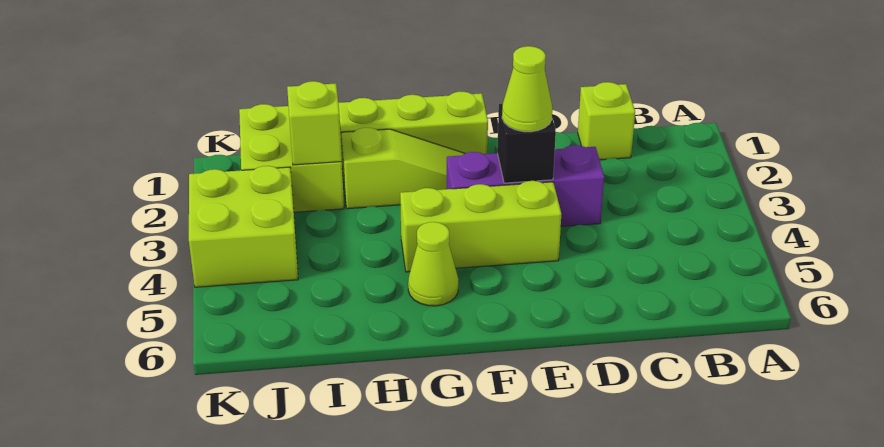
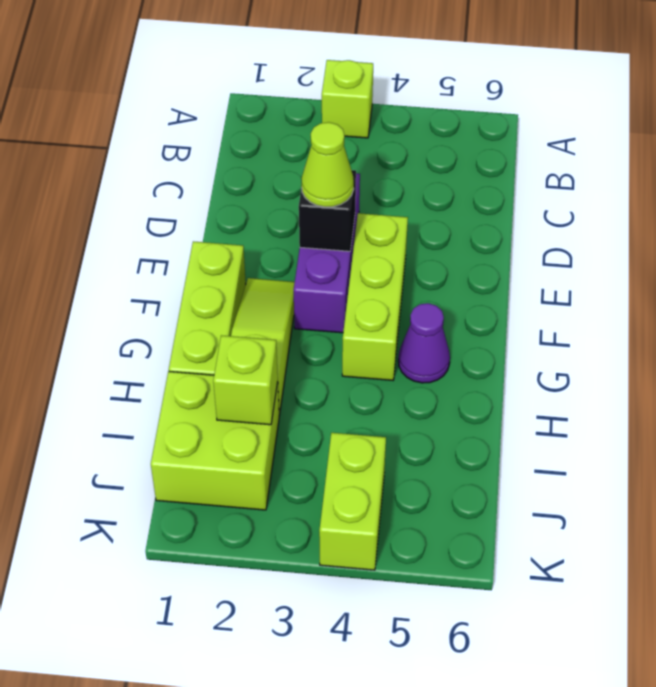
lime brick C1 level 1 -> lime brick A3 level 1
lime cone G5 level 1 -> purple cone G5 level 1
lime brick J3:K4 level 1 -> lime brick J4:K4 level 1

